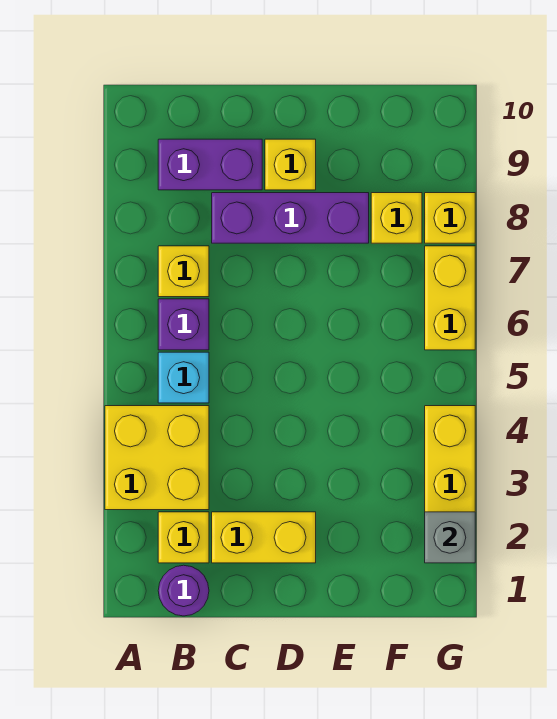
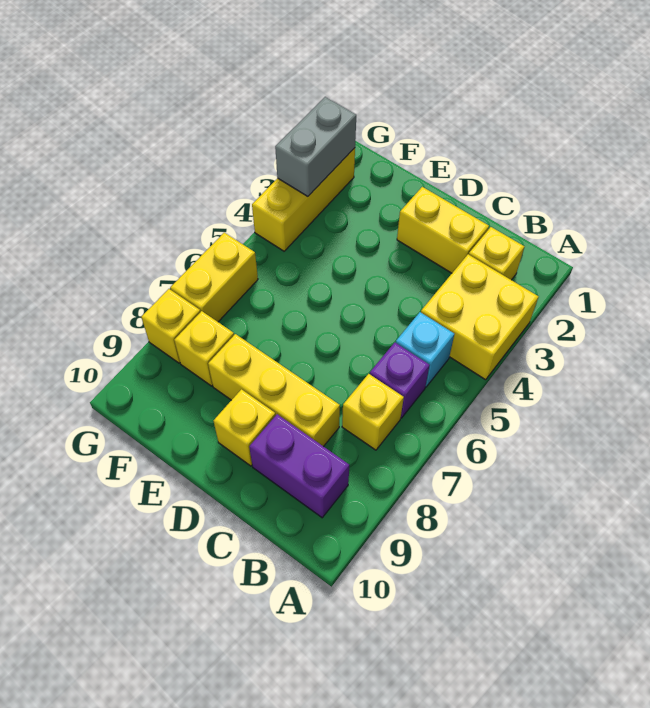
purple round brick B1 level 1 -> none
purple brick C8:E8 level 1 -> yellow brick C8:E8 level 1
grey brick G2 level 2 -> grey brick G2:G3 level 2

